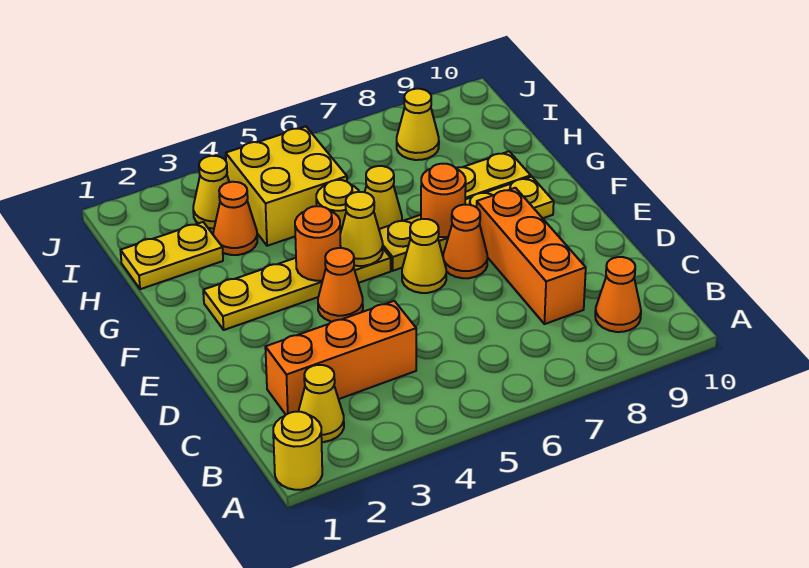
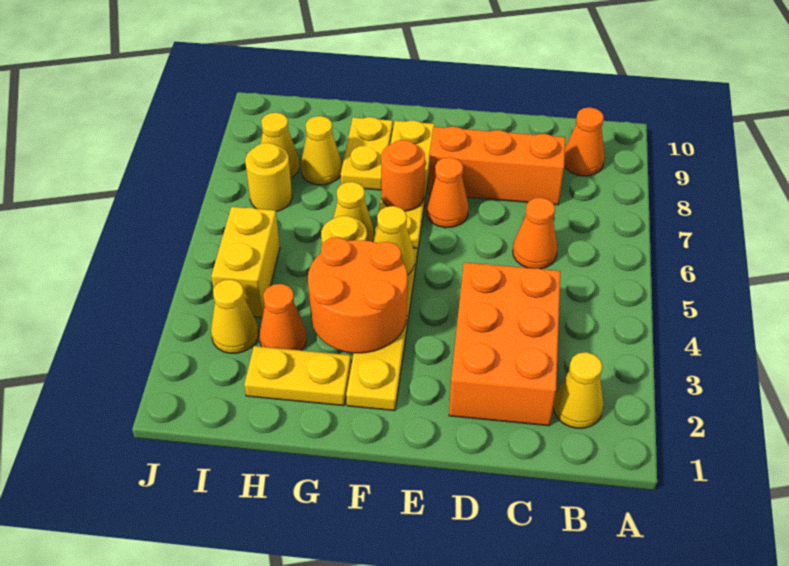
yellow round brick A1 level 1 -> yellow round brick I7 level 1
orange brick C2:C4 level 1 -> orange brick C2:D4 level 1
orange cone E4 level 1 -> orange cone C6 level 1
yellow cone E6 level 1 -> yellow cone H8 level 1
orange round brick F4 level 2 -> orange round brick F3:G4 level 2
yellow plate H1:H2 level 1 -> yellow plate G2:H2 level 1
yellow brick H4:I5 level 1 -> yellow brick I4:I5 level 1

